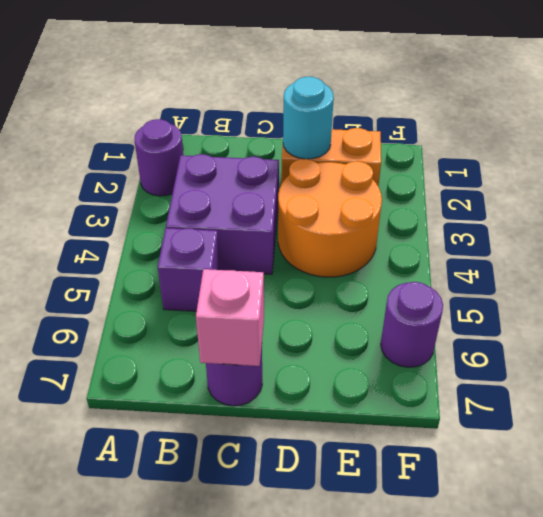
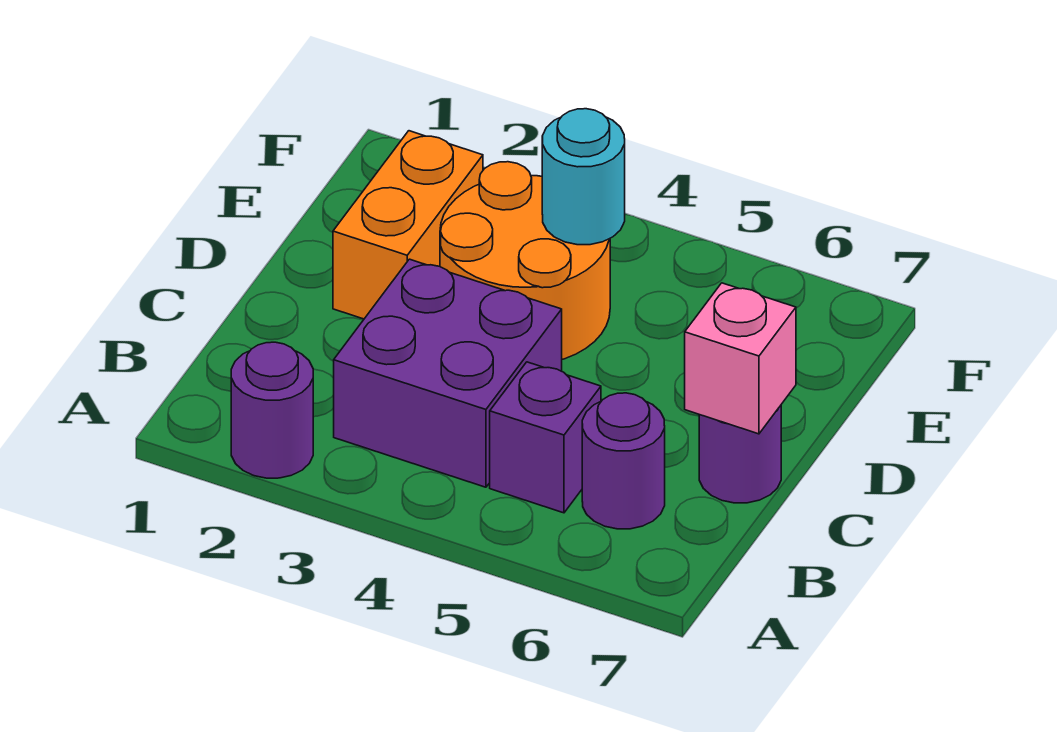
cyan round brick D2 level 2 -> cyan round brick E4 level 2
purple round brick F6 level 1 -> purple round brick B6 level 1

